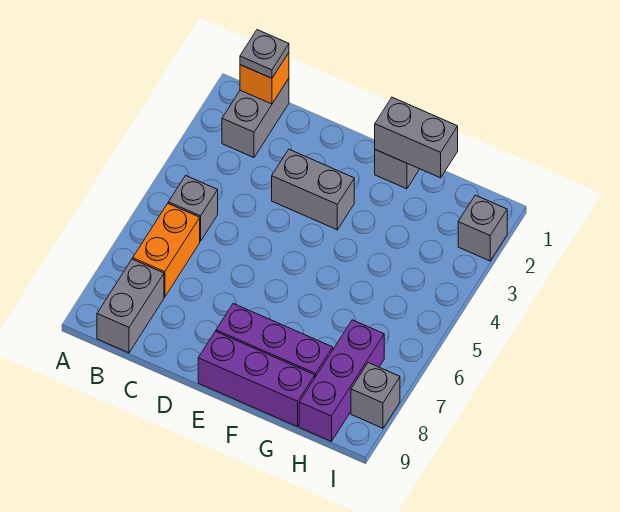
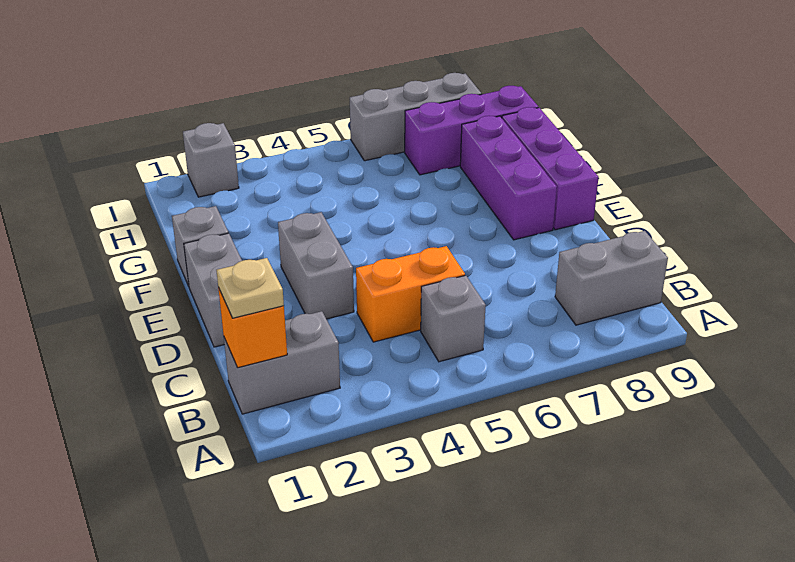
grey plate B1 level 3 -> tan plate B1 level 3
orange brick B6:B7 level 1 -> orange brick C4:C5 level 1
grey brick F1:G1 level 2 -> grey brick D1:E1 level 1
grey brick I8 level 1 -> grey brick I6:I8 level 1

